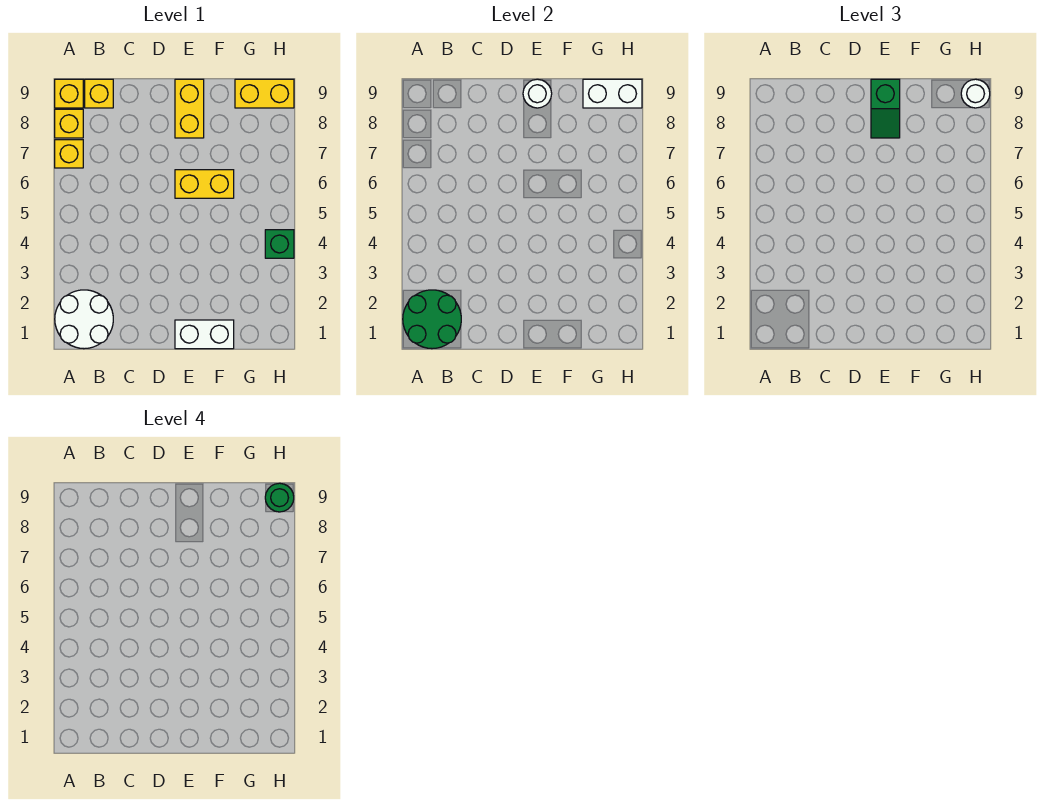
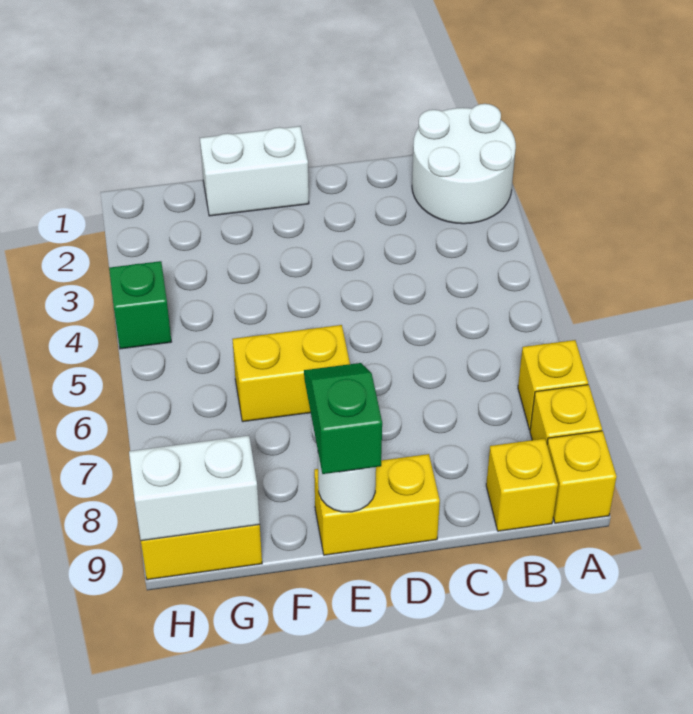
green round brick A1:B2 level 2 -> none
yellow brick E8:E9 level 1 -> yellow brick D9:E9 level 1
white round brick H9 level 3 -> none
green round brick H9 level 4 -> none

